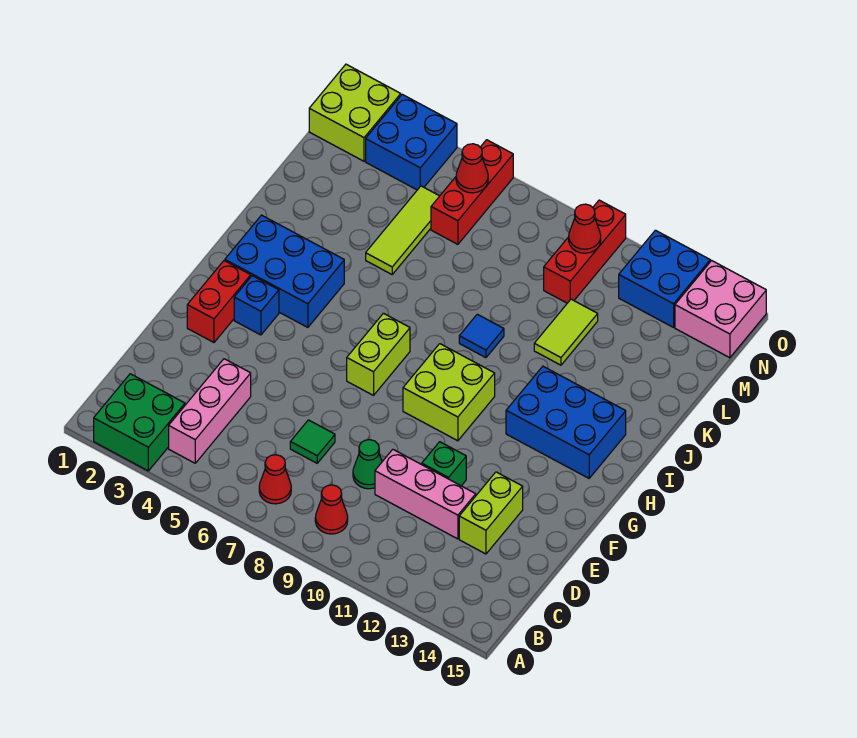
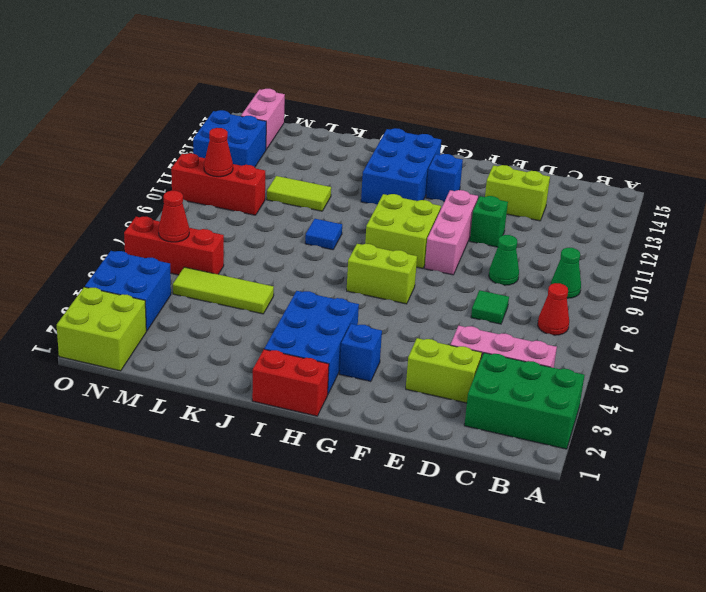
green brick A2:B3 level 1 -> green brick A2:C3 level 1
red cone B9 level 1 -> green cone B9 level 1
none -> lime brick D3:E3 level 1
pink brick D10:D12 level 1 -> pink brick F9:F11 level 1
red brick F2:G2 level 1 -> red brick H1:I1 level 1
none -> blue brick G13 level 1
pink brick N14:O15 level 1 -> pink brick N14:N15 level 1

